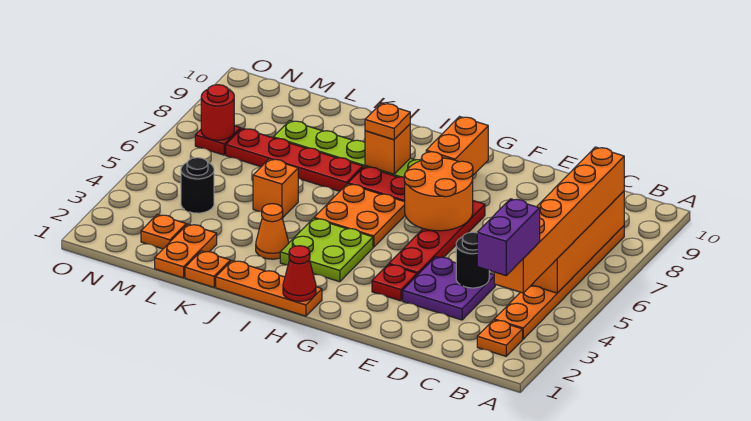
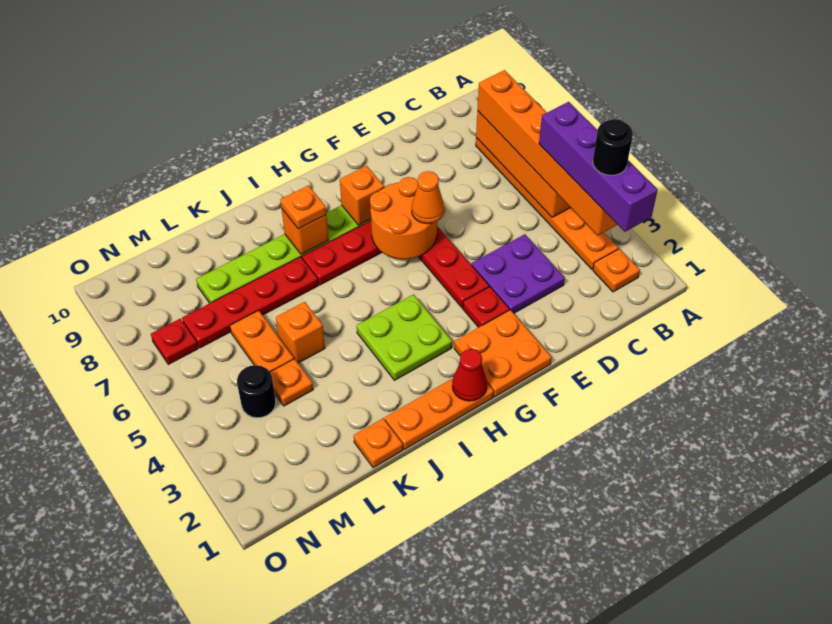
purple brick B2:B3 level 4 -> purple brick B2:B5 level 4
black round brick D4 level 2 -> black round brick B3 level 5
orange brick G8:G9 level 2 -> orange brick G8 level 2
orange plate H5:I6 level 1 -> orange plate F1:G2 level 1
orange cone J3 level 1 -> orange cone F6 level 3
orange plate L1:L2 level 1 -> orange plate L5:L6 level 1
orange plate M2 level 1 -> orange plate L4 level 1
red round brick N7 level 2 -> none

